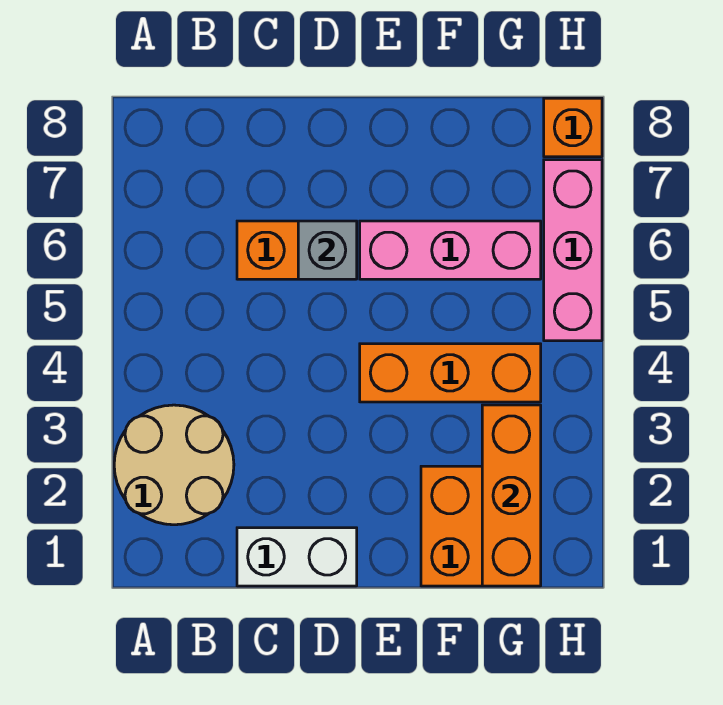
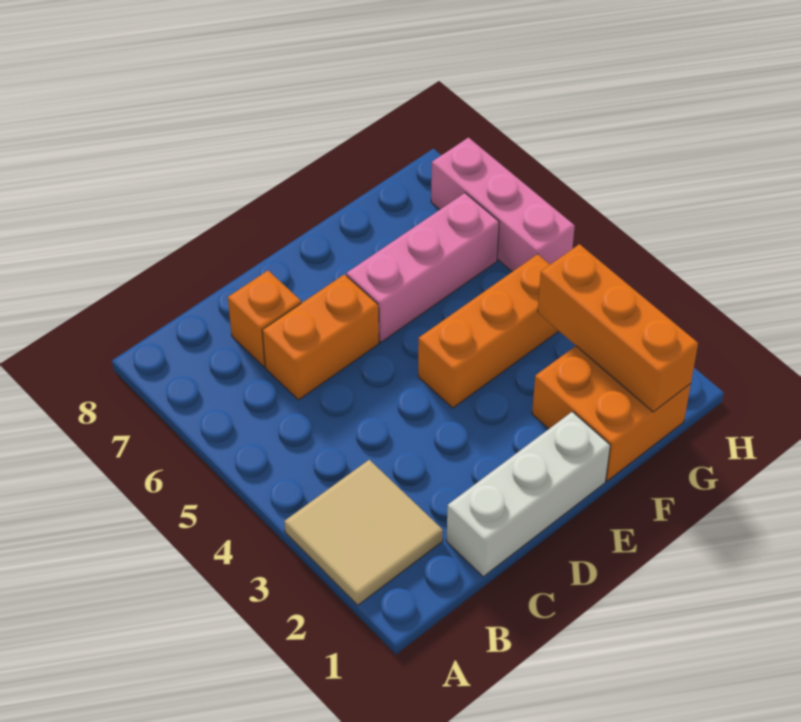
tan round brick A2:B3 level 1 -> tan tile A2:B3 level 1
white brick C1:D1 level 1 -> white brick C1:E1 level 1
grey brick D6 level 2 -> none
orange brick H8 level 1 -> orange brick C7 level 1

